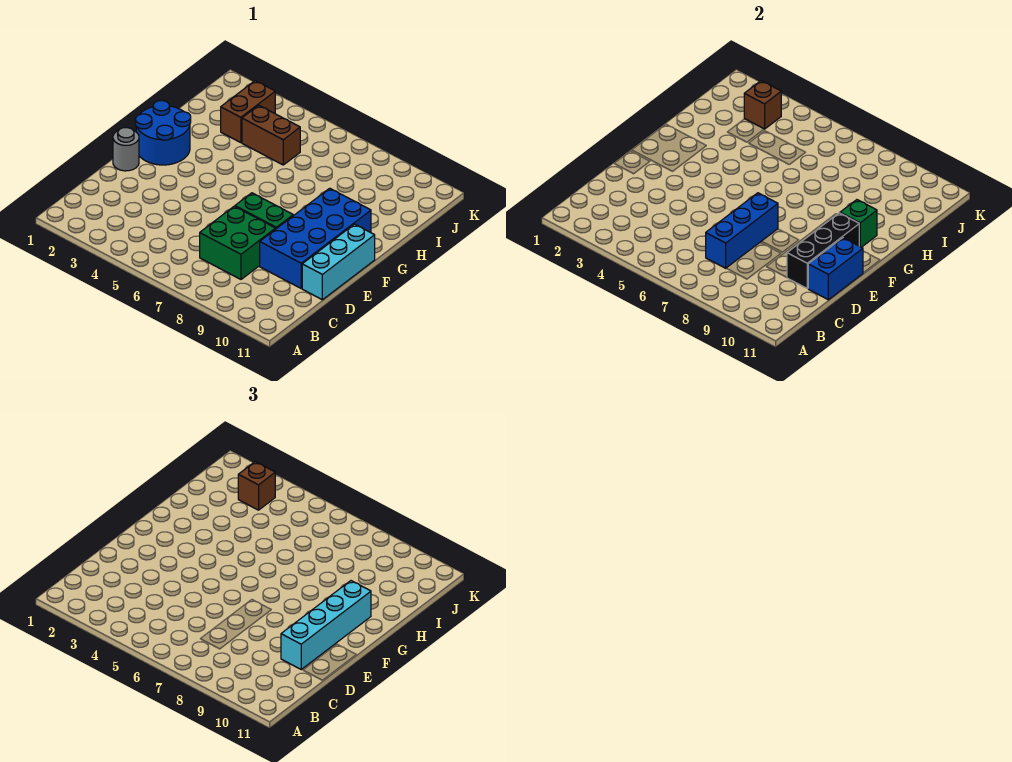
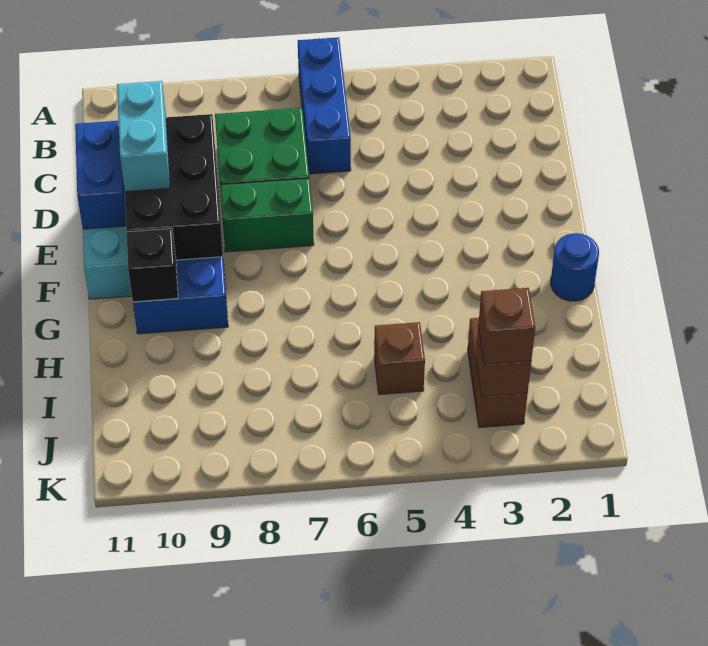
blue brick C7:E7 level 2 -> blue brick A6:C6 level 1
black brick D10:F10 level 2 -> black brick D9:F10 level 2
cyan brick D10:G10 level 3 -> cyan brick D10:E10 level 3
grey round brick E1 level 1 -> none
blue round brick F1:G2 level 1 -> blue round brick G1 level 1
green brick G10 level 2 -> black brick G10 level 2
brown brick I4:I5 level 1 -> brown brick I5 level 1

